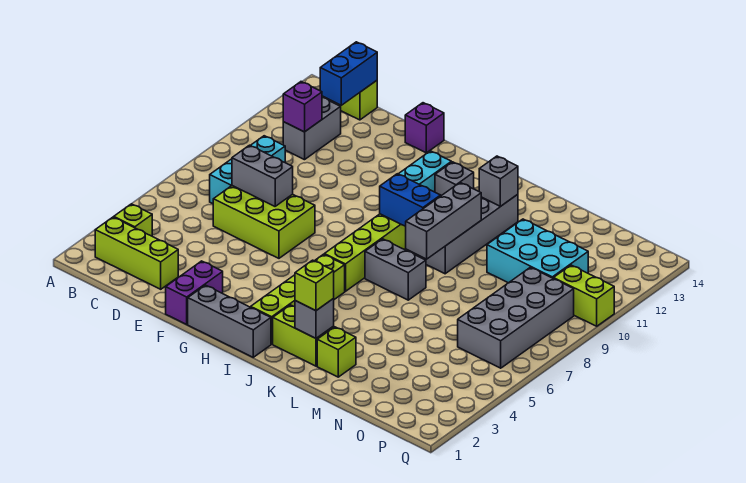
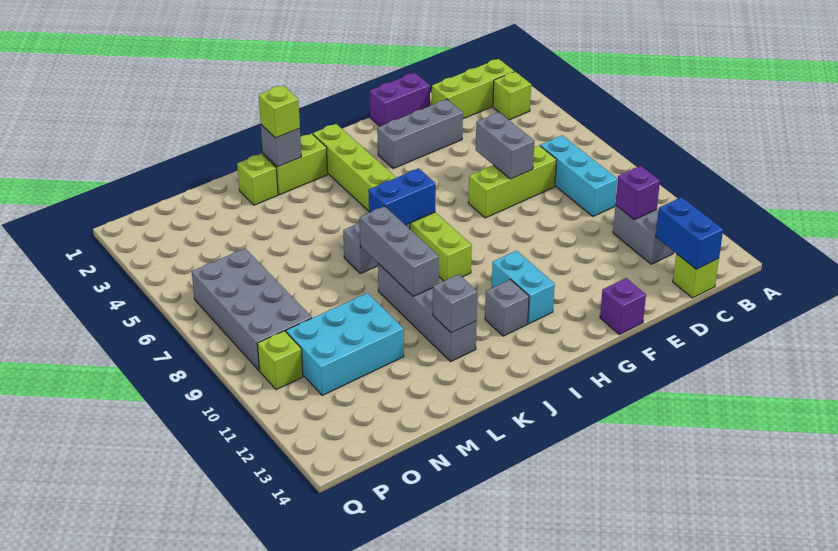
lime brick D6:F7 level 1 -> lime brick D7:F7 level 1
grey brick D7:E7 level 2 -> grey brick E6:E7 level 2
purple brick F1:F2 level 1 -> purple brick E1:F1 level 1
grey brick G1:I1 level 1 -> grey brick E3:G3 level 1
blue brick I9:J9 level 2 -> blue brick I7:J7 level 2
lime brick P10:Q10 level 1 -> lime brick P10 level 1

